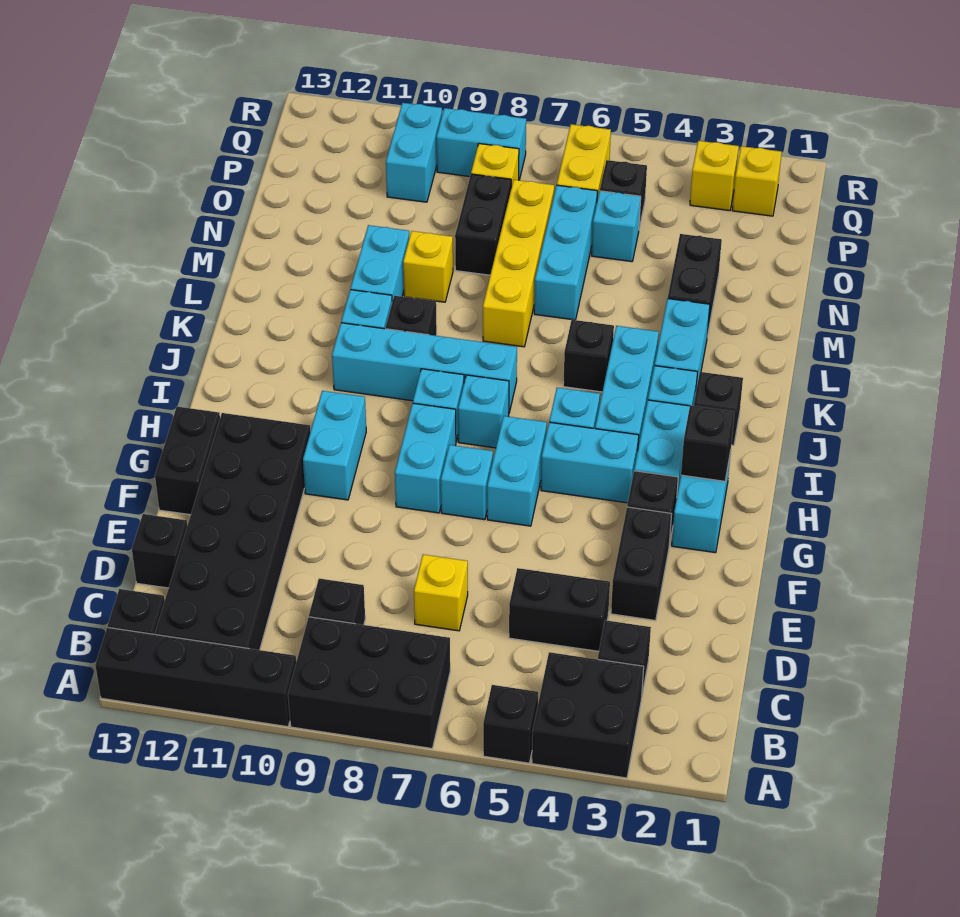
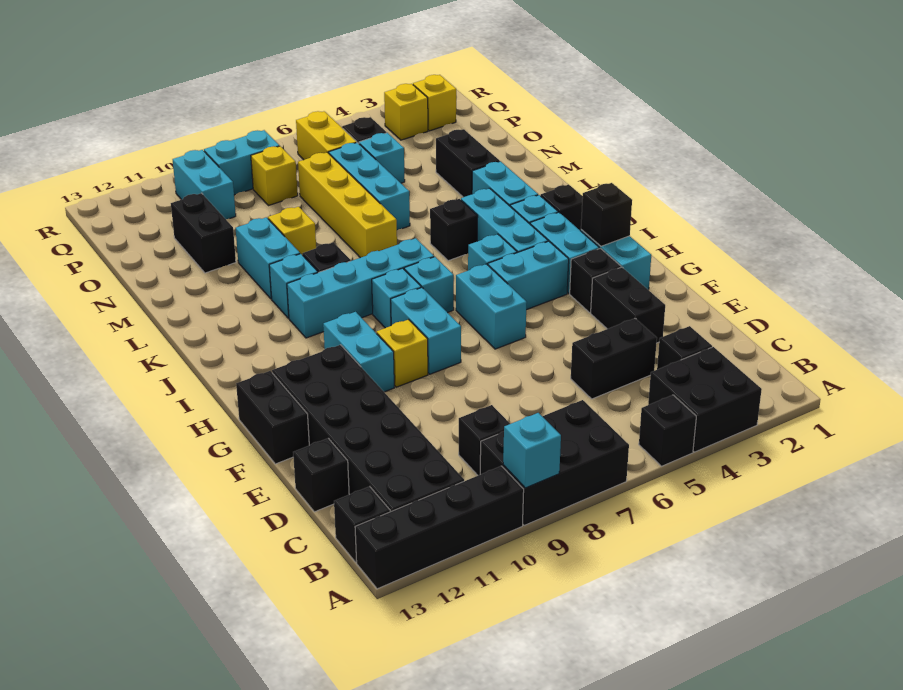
yellow brick D7 level 1 -> yellow brick G9 level 1
cyan brick G7 level 1 -> cyan brick A9 level 2
black brick N8:O8 level 1 -> black brick N11:O11 level 1

